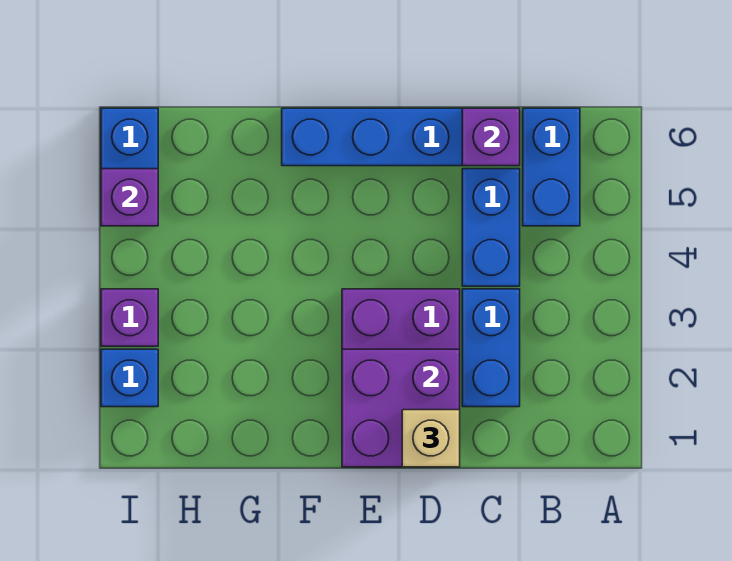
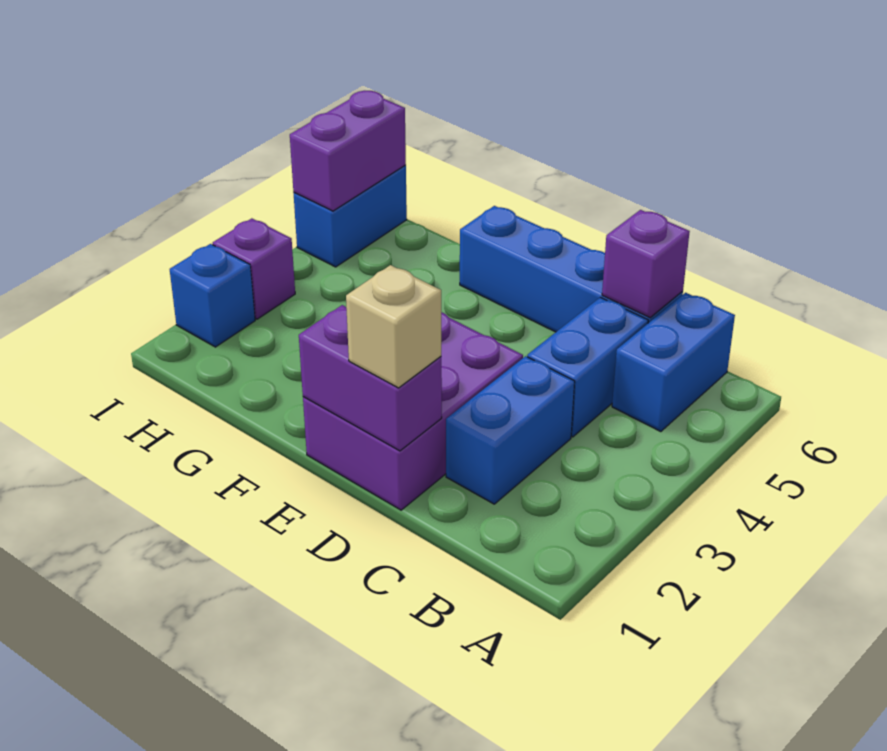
purple brick D1:E2 level 2 -> purple brick D1:E1 level 2
purple brick I5 level 2 -> purple brick I5:I6 level 2

